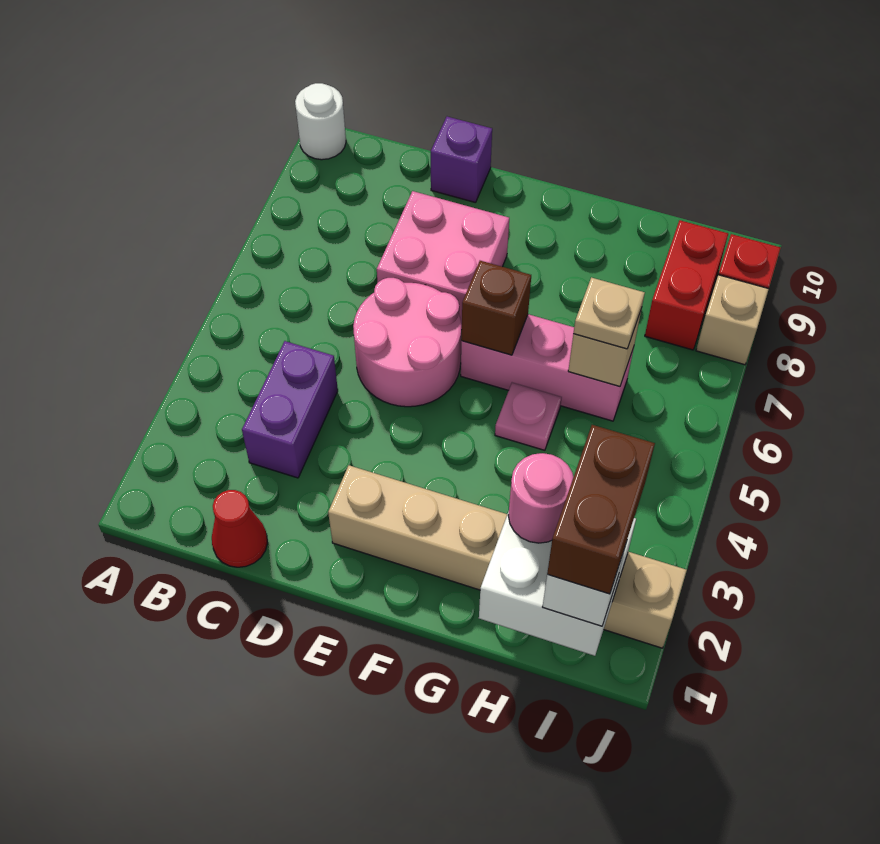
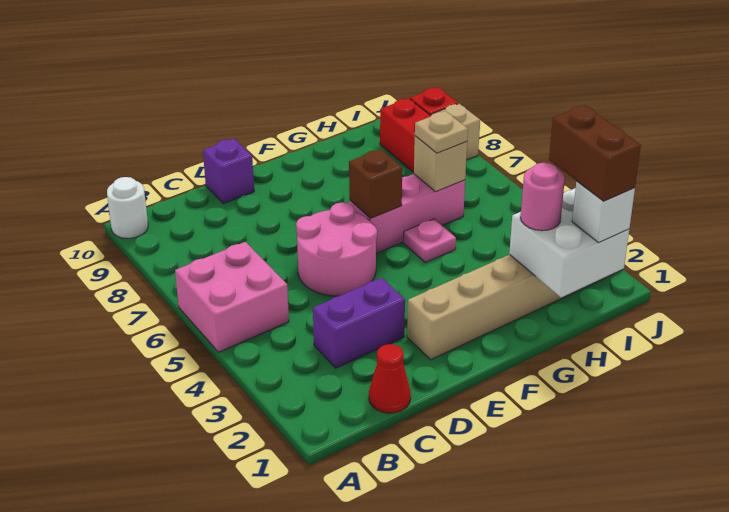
purple brick C3:C4 level 1 -> purple brick C3:D3 level 1
pink brick D7:E8 level 1 -> pink brick A5:B6 level 1

